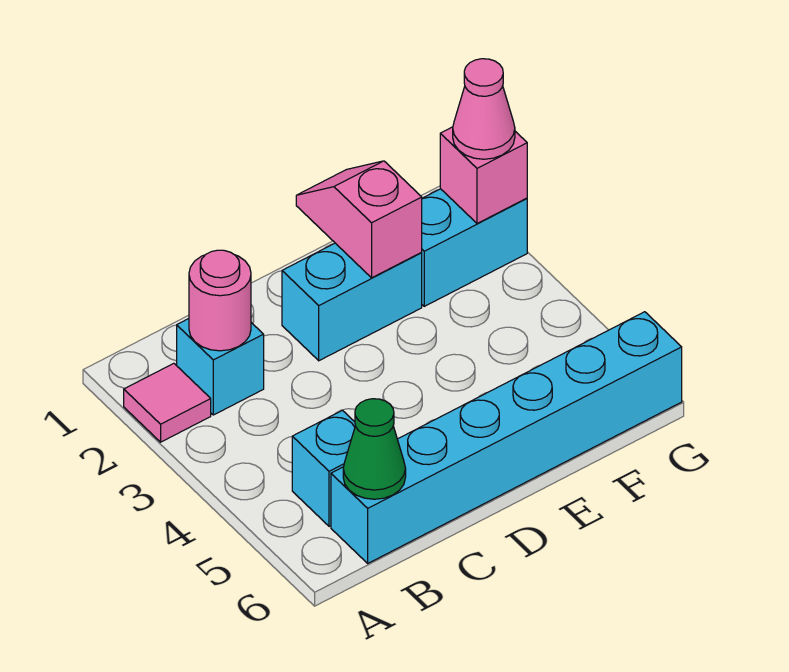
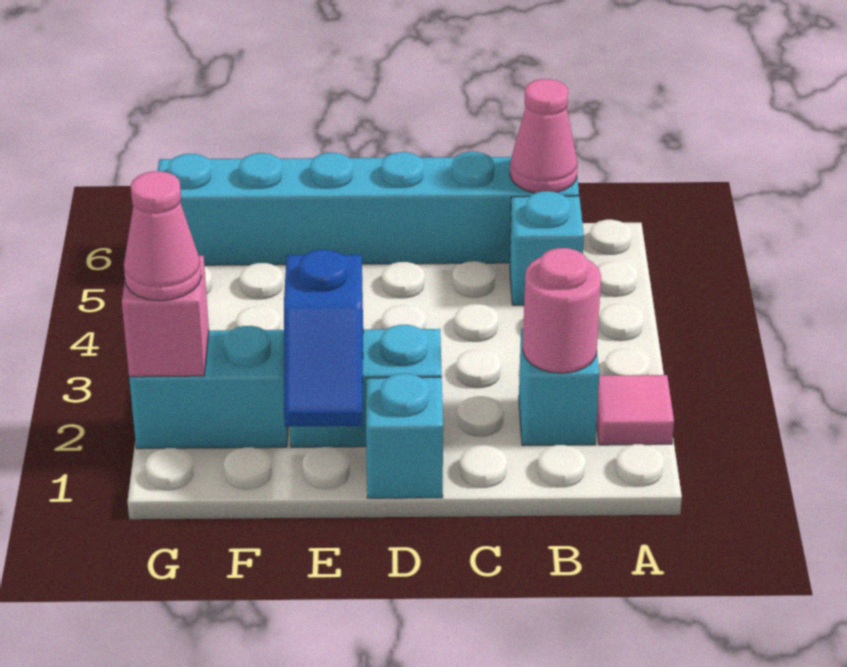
green cone B6 level 2 -> pink cone B6 level 2
none -> cyan brick D1 level 1
pink slope E1:E2 level 2 top 2 -> blue slope E1:E2 level 2 top 2

